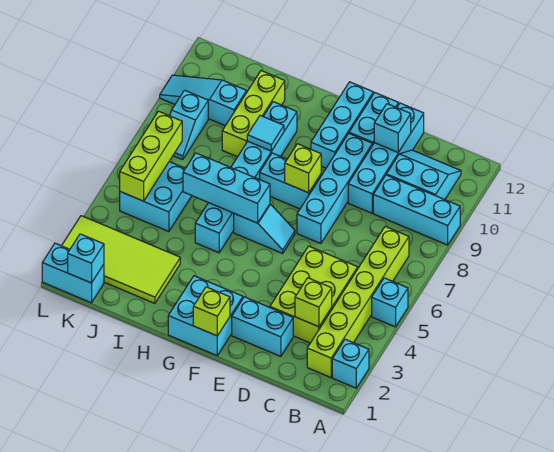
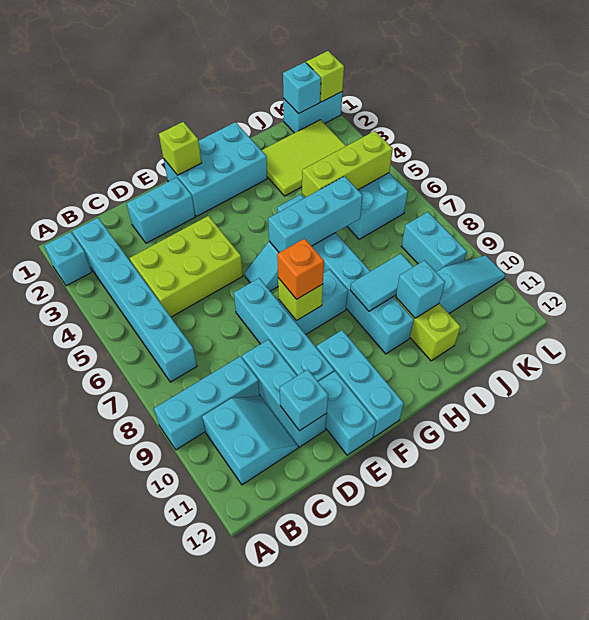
cyan brick A5 level 1 -> cyan brick I10 level 2
lime brick B2:B7 level 1 -> cyan brick B2:B7 level 1
cyan slope B10:C11 level 1 top 10 -> cyan slope B10:C11 level 1 top B
lime brick C3:D5 level 1 -> lime brick C4:E5 level 1
lime brick C3 level 2 -> lime brick L1 level 2
cyan brick D9:D12 level 1 -> cyan brick D9:D11 level 1
cyan brick F1:G2 level 1 -> cyan brick F1:H2 level 1
none -> orange brick F8 level 3
cyan tile H9 level 2 -> cyan tile H9:I9 level 2
lime tile I2:L3 level 1 -> lime tile I2:K3 level 1
lime brick K5:K7 level 2 -> lime brick I5:K5 level 2
cyan slope K8:K9 level 1 top 9 -> cyan brick K8:K9 level 1

